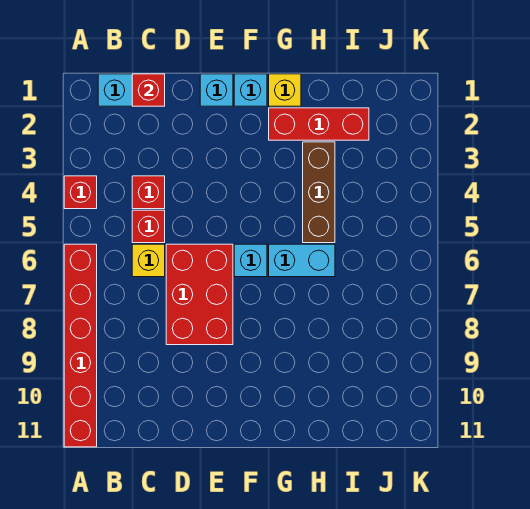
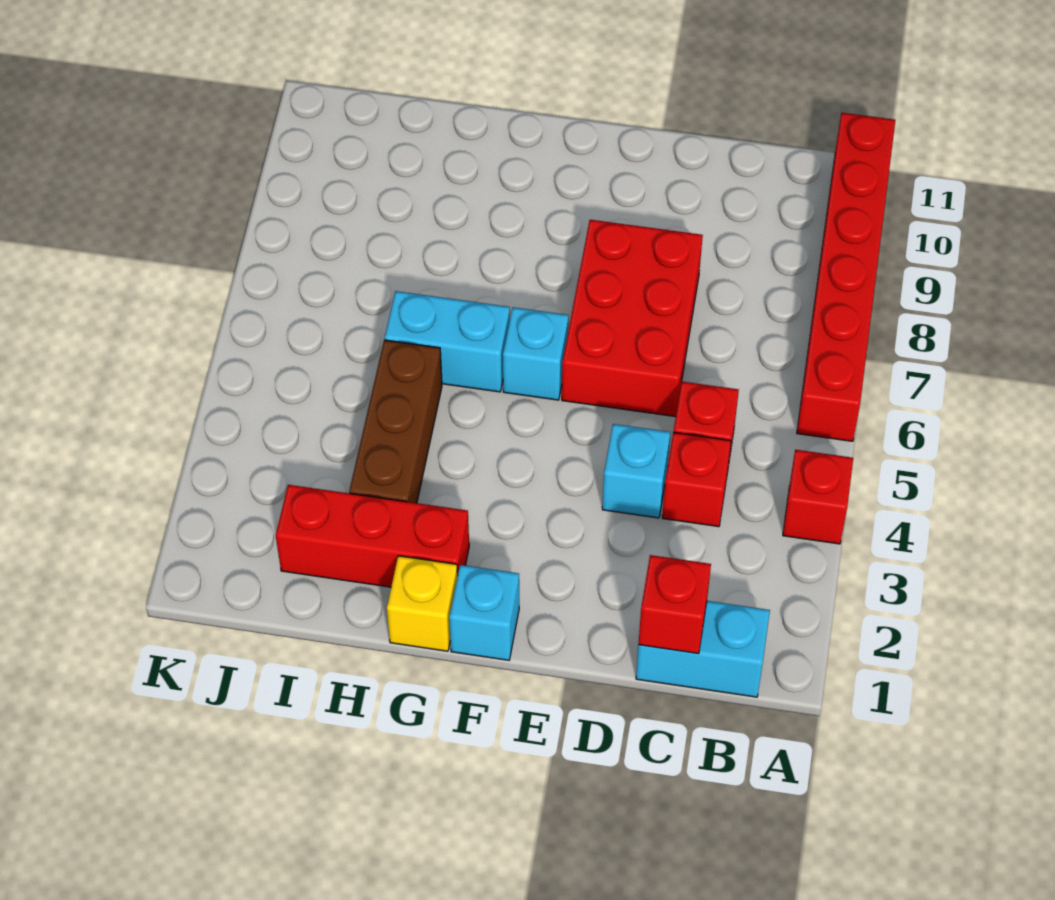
yellow brick C6 level 1 -> none
cyan brick E1 level 1 -> cyan brick D4 level 1

